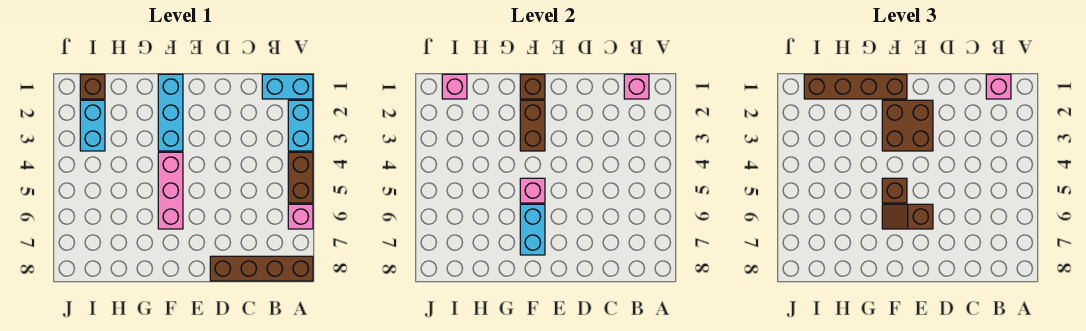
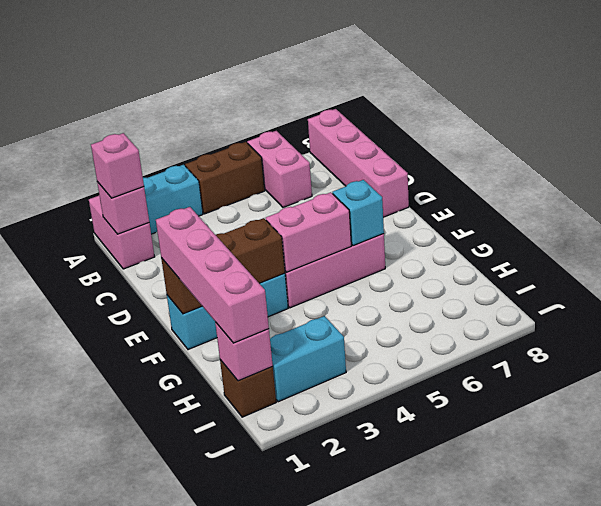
cyan brick A1:B1 level 1 -> pink brick A1:B1 level 1
pink brick A6 level 1 -> pink brick A6:B6 level 1
brown brick A8:D8 level 1 -> pink brick A8:D8 level 1
brown brick E2:F3 level 3 -> none
brown slope E6:F6 level 3 top E -> none
brown brick F1:I1 level 3 -> pink brick F1:I1 level 3
pink brick F5 level 2 -> pink brick F4:F5 level 2
brown brick F5 level 3 -> none
cyan brick F6:F7 level 2 -> cyan brick F6 level 2

